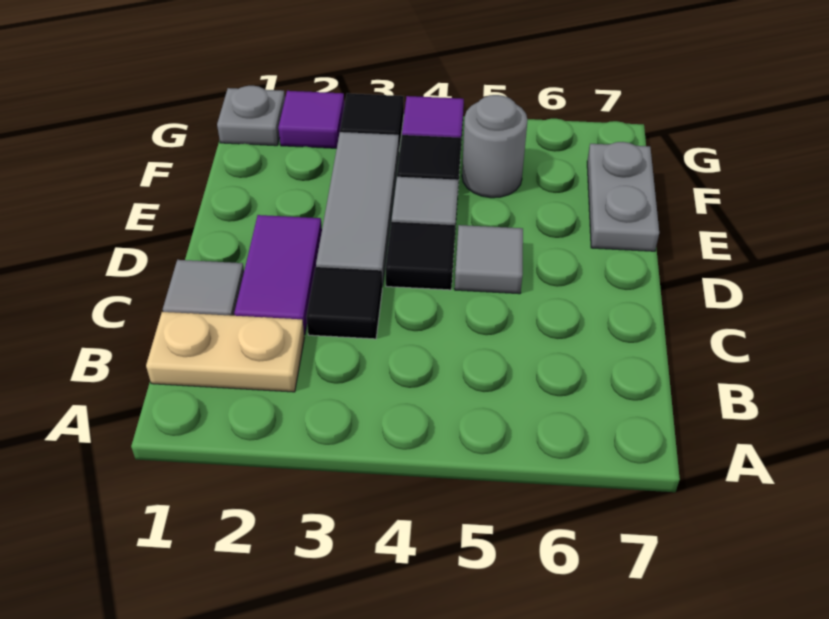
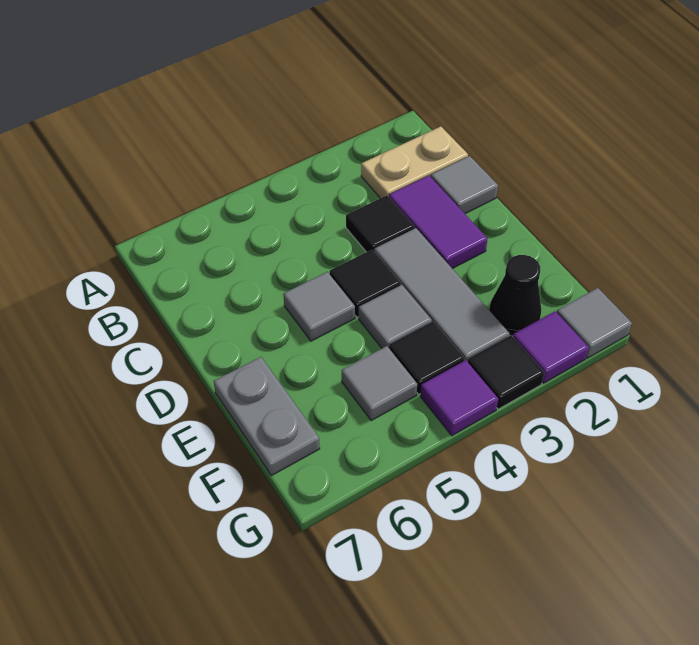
none -> black cone F2 level 1
grey round brick F5 level 1 -> grey tile F5 level 1
grey plate G1 level 1 -> grey tile G1 level 1

